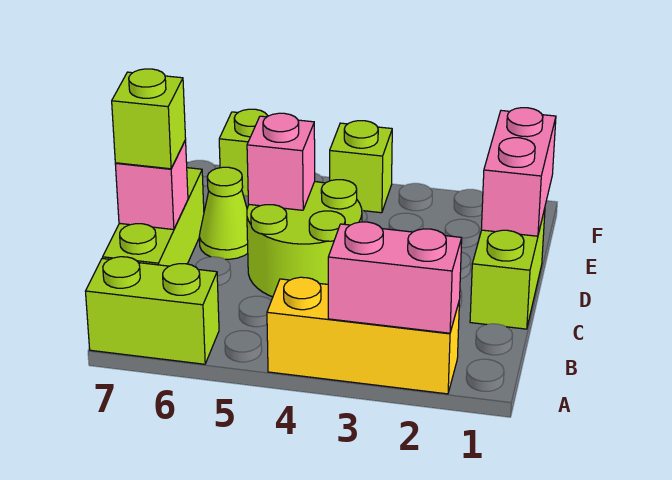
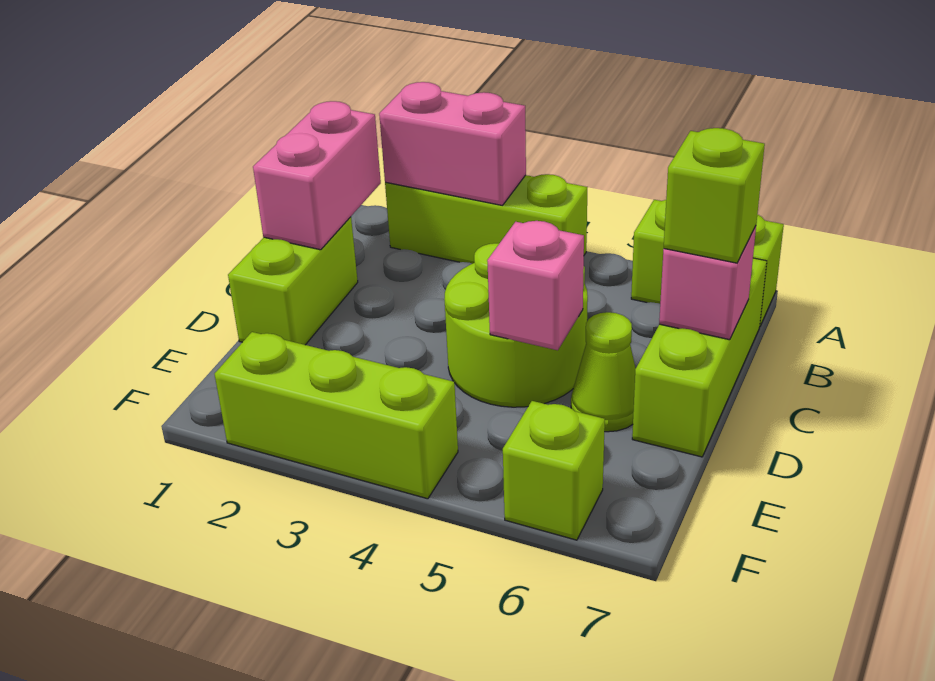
yellow brick A2:A4 level 1 -> lime brick A2:A4 level 1
pink brick D1:E1 level 2 -> pink brick B1:C1 level 2
lime brick F4 level 1 -> lime brick F2:F4 level 1

